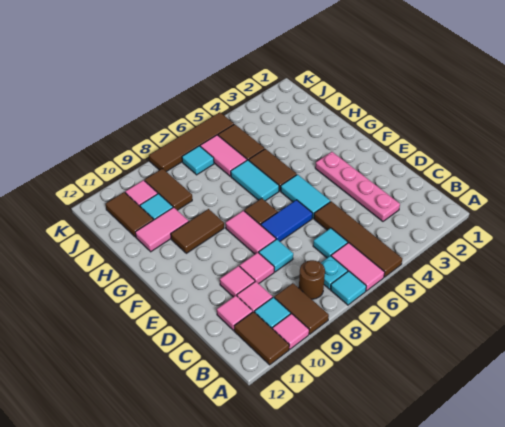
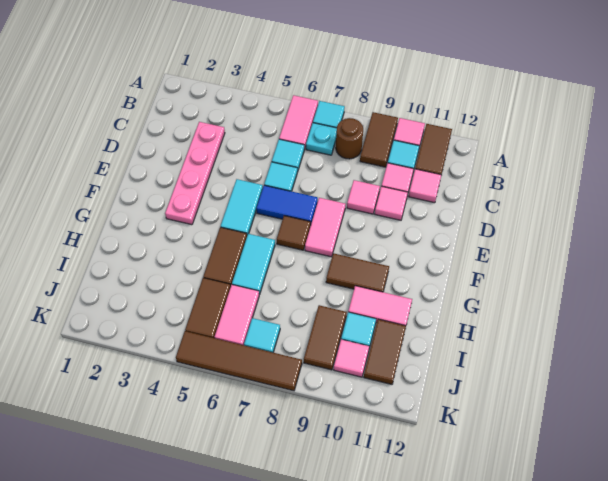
brown tile A5:D5 level 1 -> none
cyan tile D8 level 1 -> cyan tile D6 level 1

